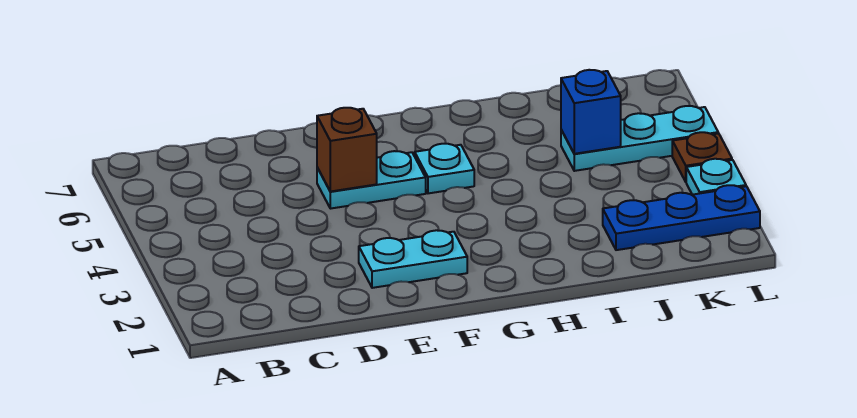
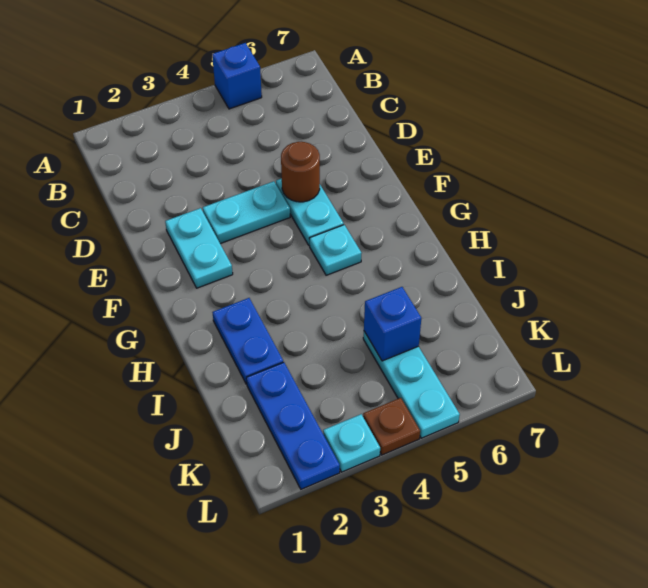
none -> blue brick A5 level 1
none -> cyan plate E3:E4 level 1
brown brick E5 level 2 -> brown round brick E5 level 2
none -> blue plate H2:I2 level 1

